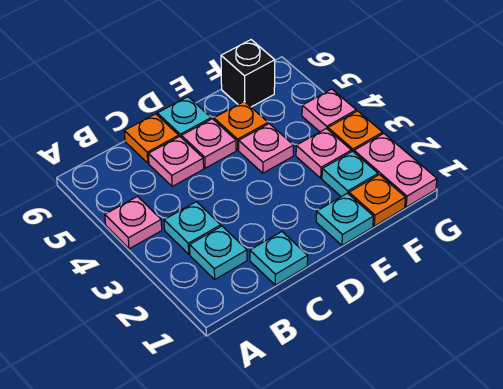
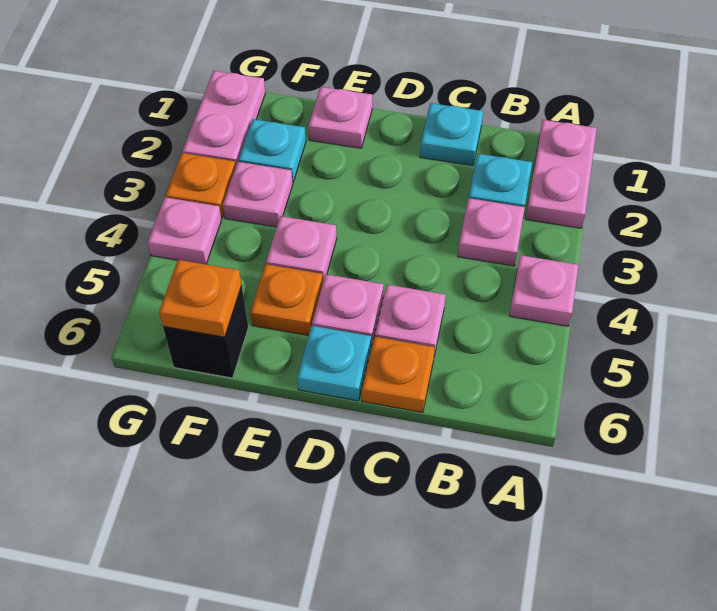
none -> pink plate A1:A2 level 1
cyan plate B3 level 1 -> pink plate B3 level 1
cyan plate E1 level 1 -> pink plate E1 level 1
orange plate F1 level 1 -> orange plate F6 level 2

